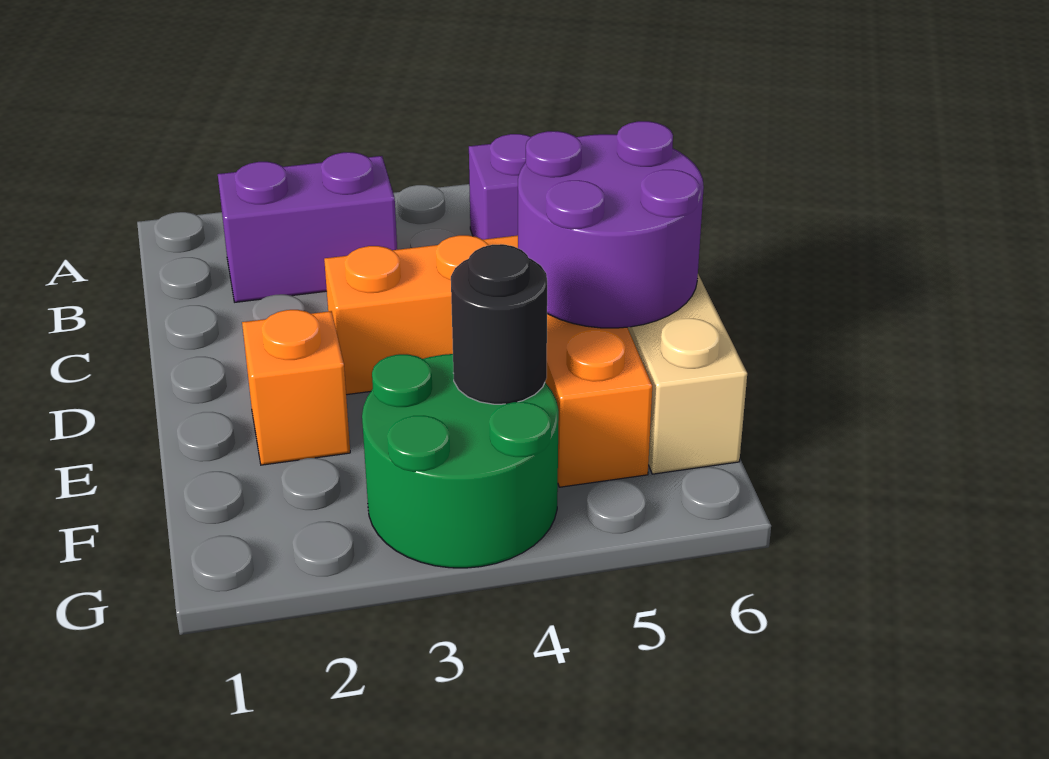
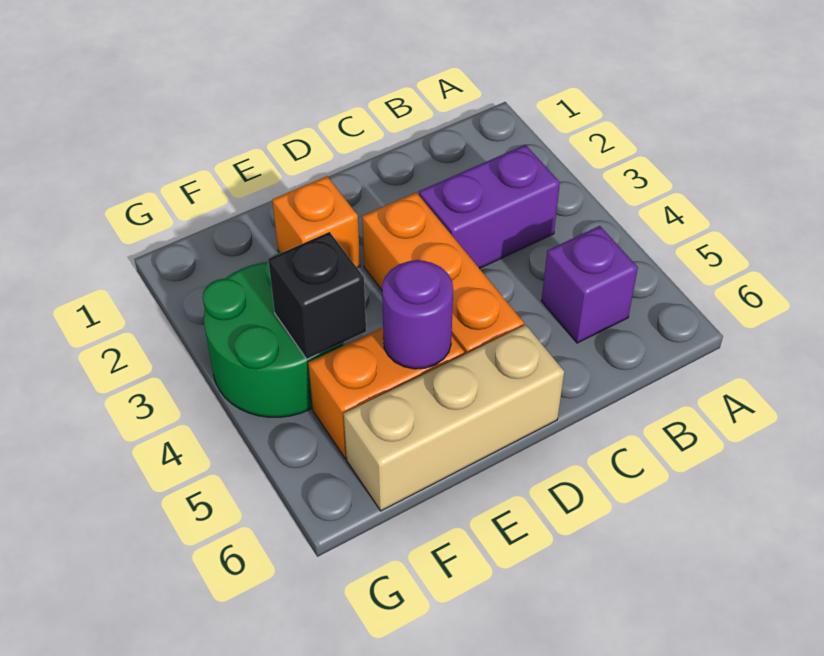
purple brick B2:B3 level 1 -> purple brick B3:C3 level 1
purple round brick D5:E6 level 2 -> purple round brick E5 level 2
black round brick F4 level 2 -> black brick F4 level 2

